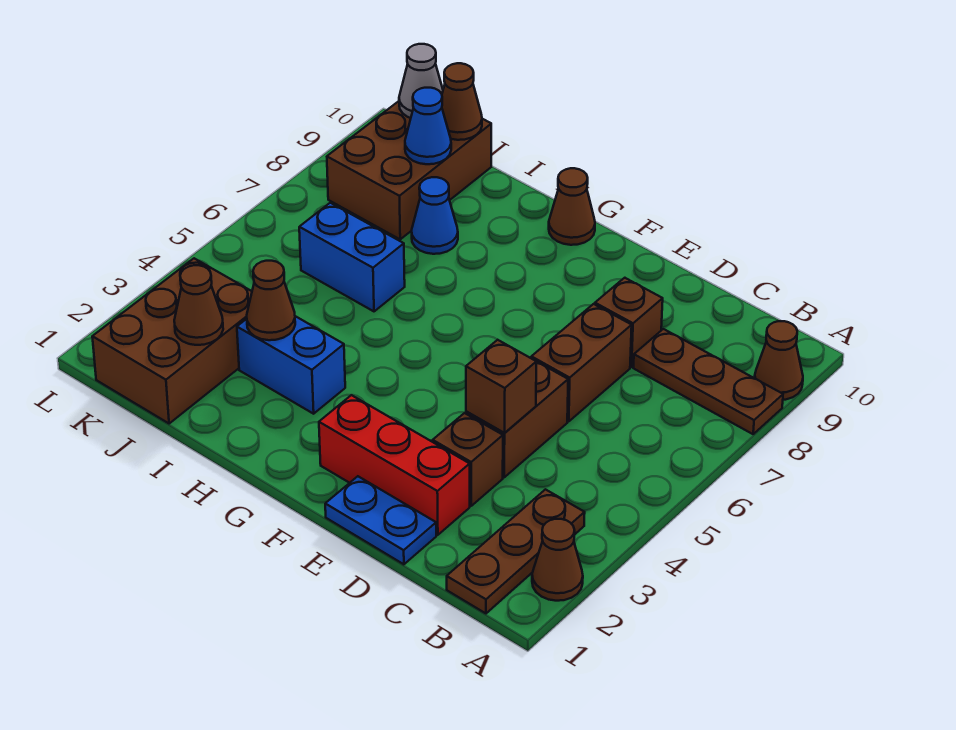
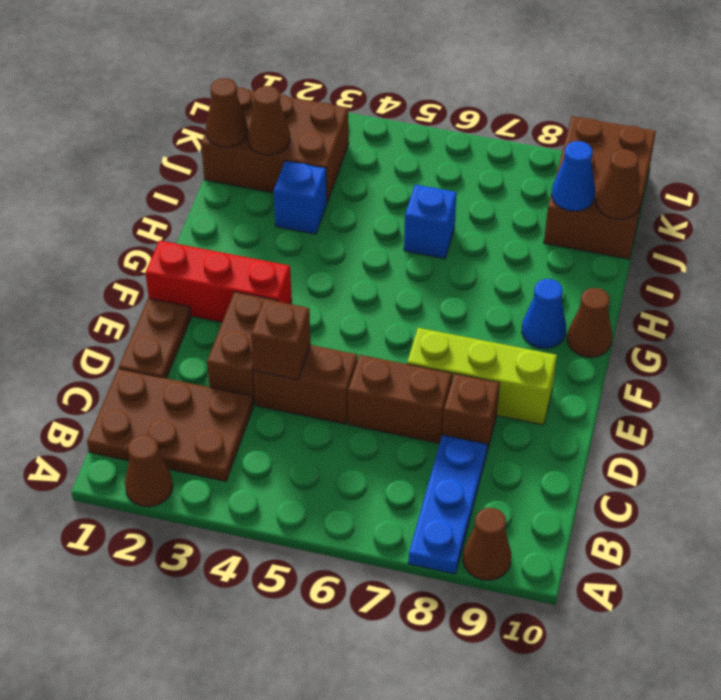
brown plate A8:C8 level 1 -> blue plate A8:C8 level 1
brown plate B1:B3 level 1 -> brown plate B1:C3 level 1
blue plate D1:E1 level 1 -> brown plate D1:E1 level 1
red brick D2:F2 level 1 -> red brick F1:F3 level 1
brown brick D3 level 1 -> brown brick D3:E3 level 1
none -> lime brick E7:E9 level 1
blue brick H3:I3 level 1 -> blue brick I3 level 1
brown cone I3 level 2 -> brown cone J1 level 2
blue brick I6:J6 level 1 -> blue brick I6 level 1
blue cone I8 level 1 -> blue cone G9 level 1
brown brick J8:K10 level 1 -> brown brick J9:L10 level 1
grey cone K10 level 2 -> none

